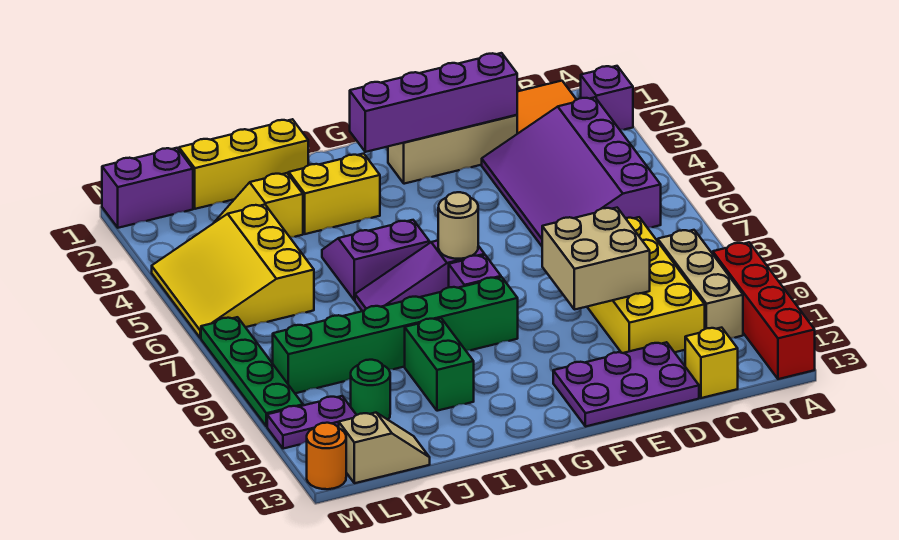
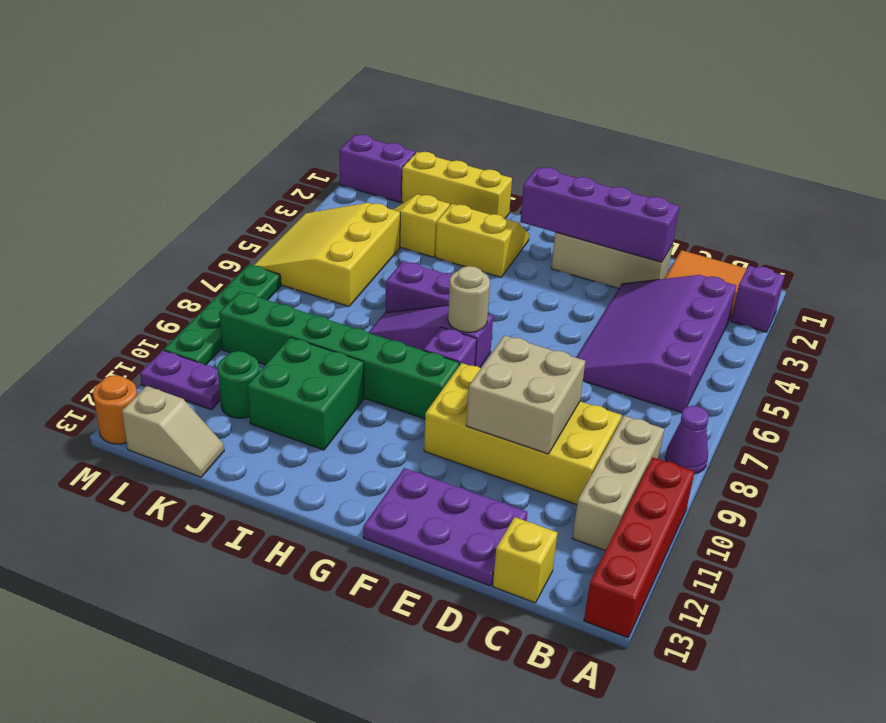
none -> purple cone A8 level 1
yellow brick C8:D11 level 1 -> yellow brick C9:F10 level 1
green brick I10:I11 level 1 -> green brick I10:J11 level 1

